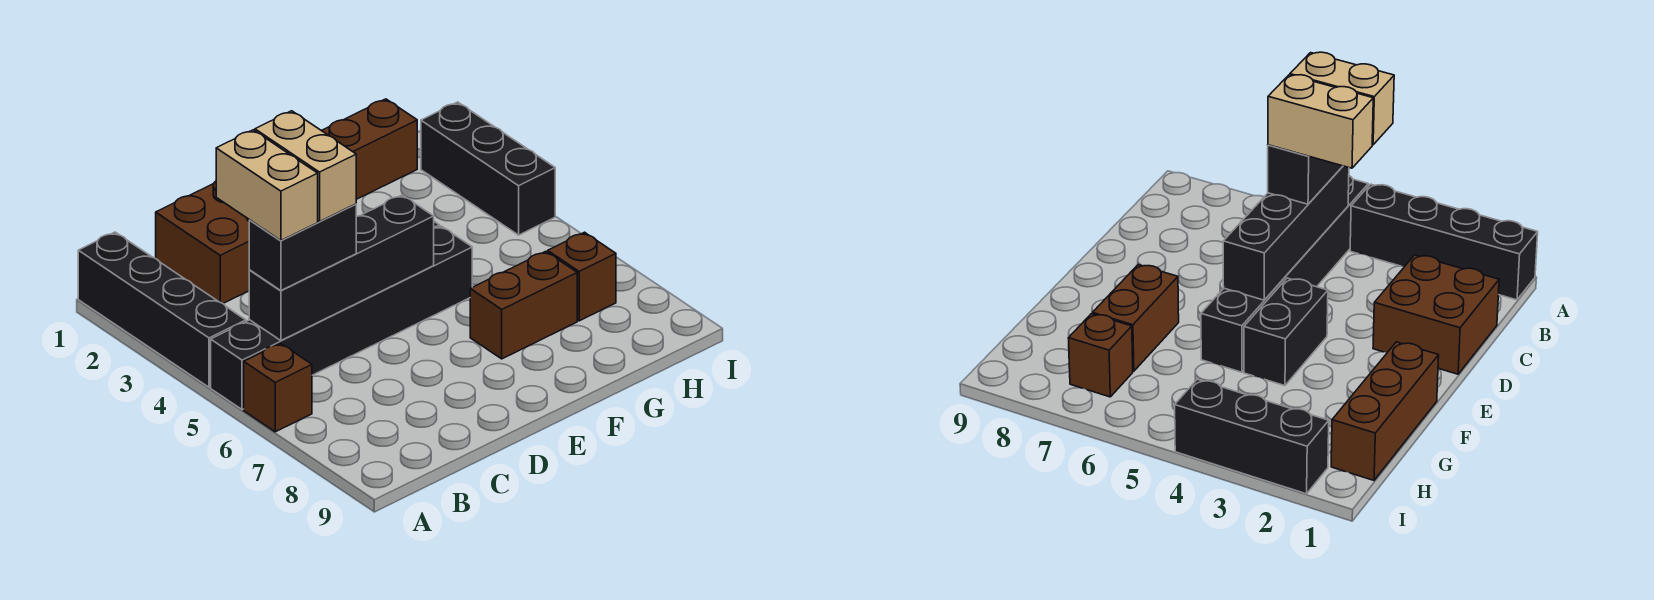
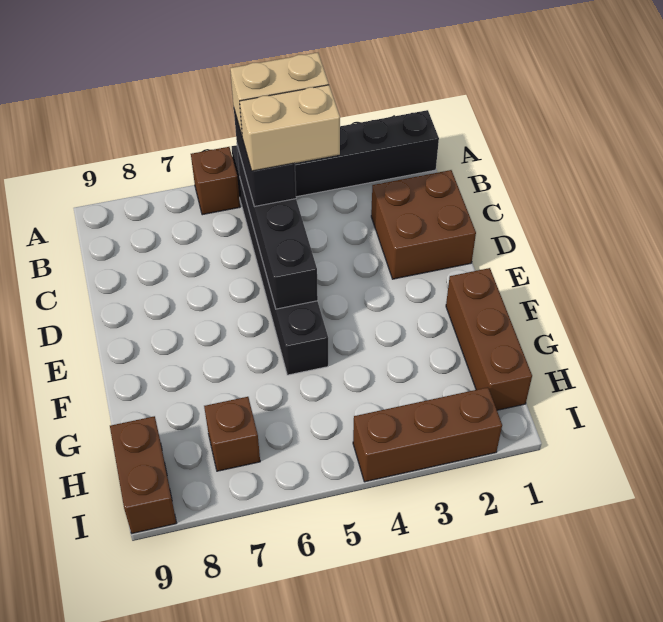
black brick E4:F4 level 1 -> none
brown brick F7:G7 level 1 -> brown brick H9:I9 level 1
black brick I2:I4 level 1 -> brown brick I2:I4 level 1

